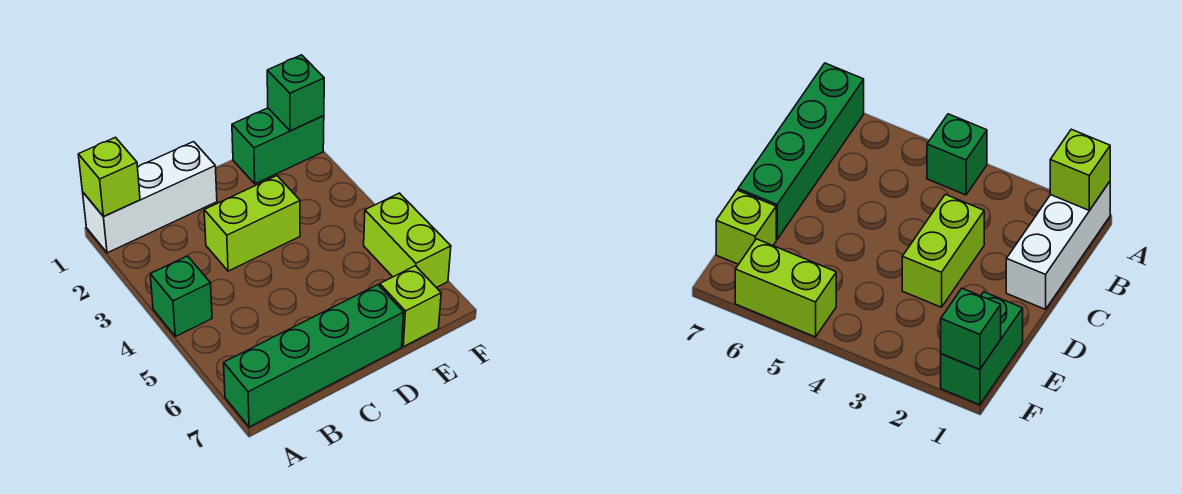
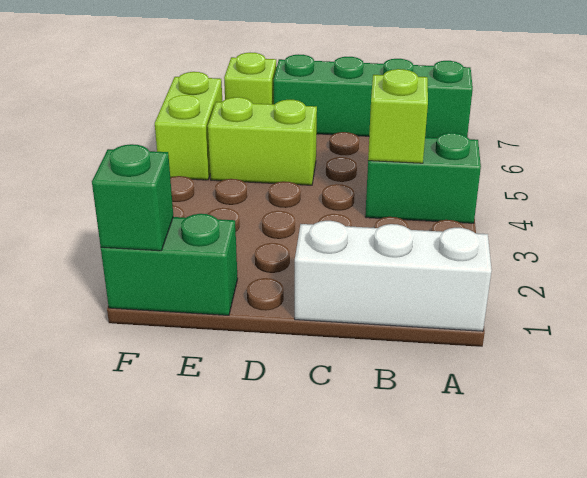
lime brick A1 level 2 -> lime brick B4 level 2
green brick A4 level 1 -> green brick A4:B4 level 1
lime brick C3:D3 level 1 -> lime brick D5:E5 level 1

